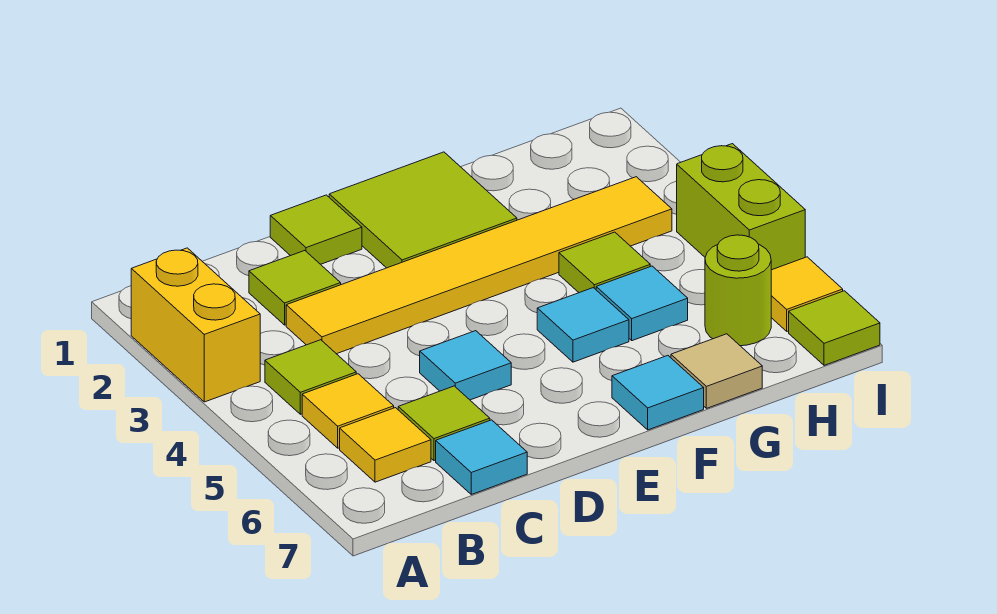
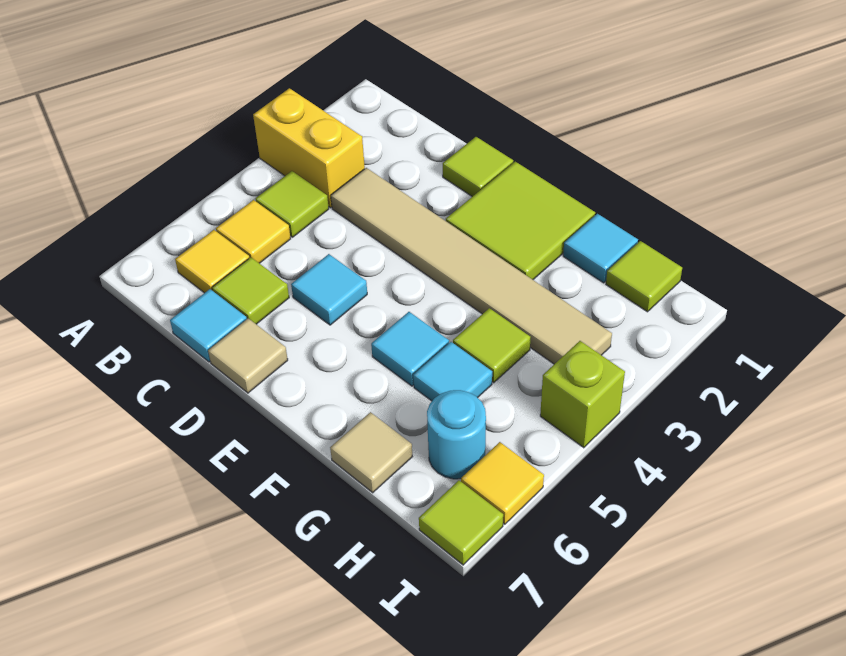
yellow brick A2:A3 level 1 -> yellow brick A3:B3 level 1
lime tile C2 level 1 -> lime tile H1 level 1
yellow tile C3:H3 level 1 -> tan tile C3:H3 level 1
none -> tan tile D7 level 1
cyan tile F7 level 1 -> cyan tile G1 level 1
lime round brick H6 level 1 -> cyan round brick H6 level 1
lime brick I4:I5 level 1 -> lime brick I4 level 1

